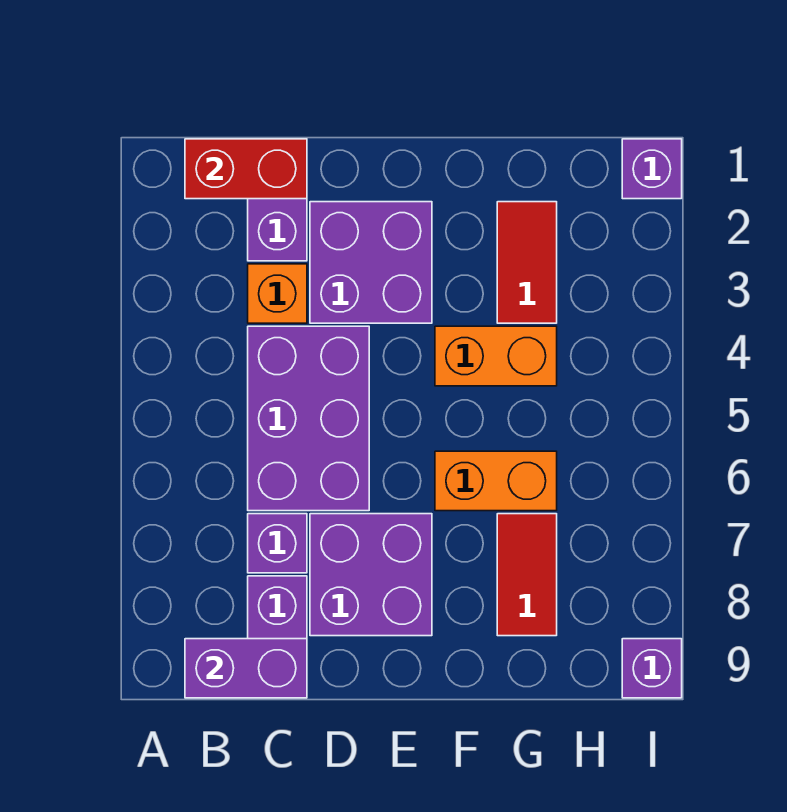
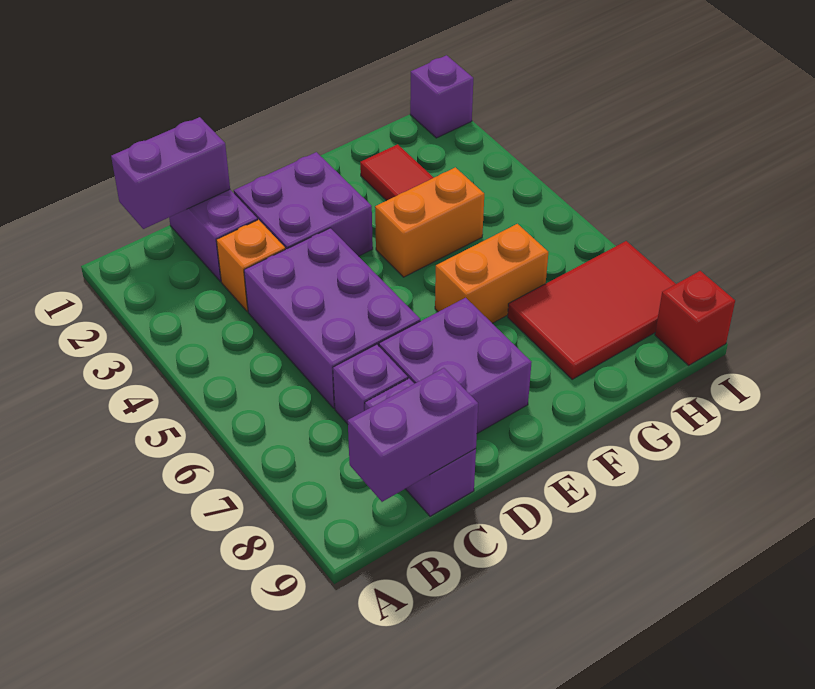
red brick B1:C1 level 2 -> purple brick B1:C1 level 2
red tile G7:G8 level 1 -> red tile G7:I8 level 1
purple brick I9 level 1 -> red brick I9 level 1

